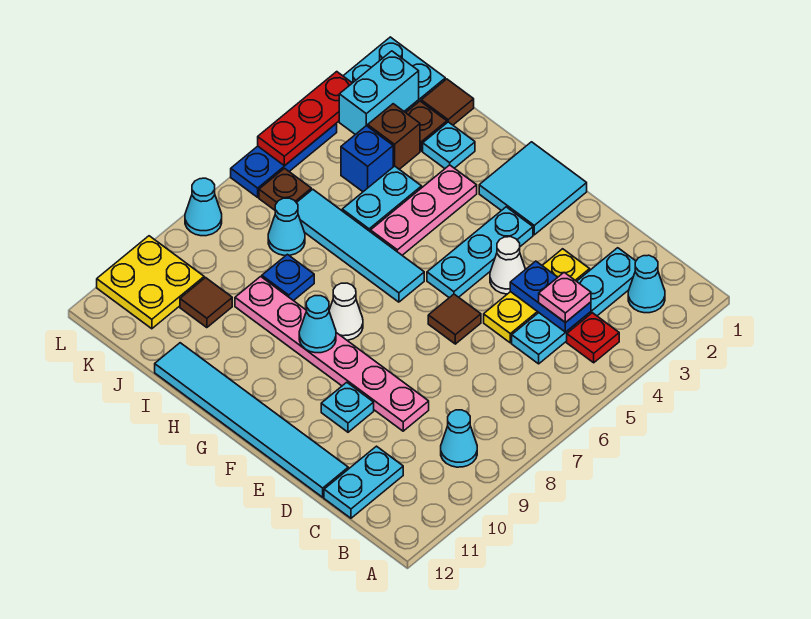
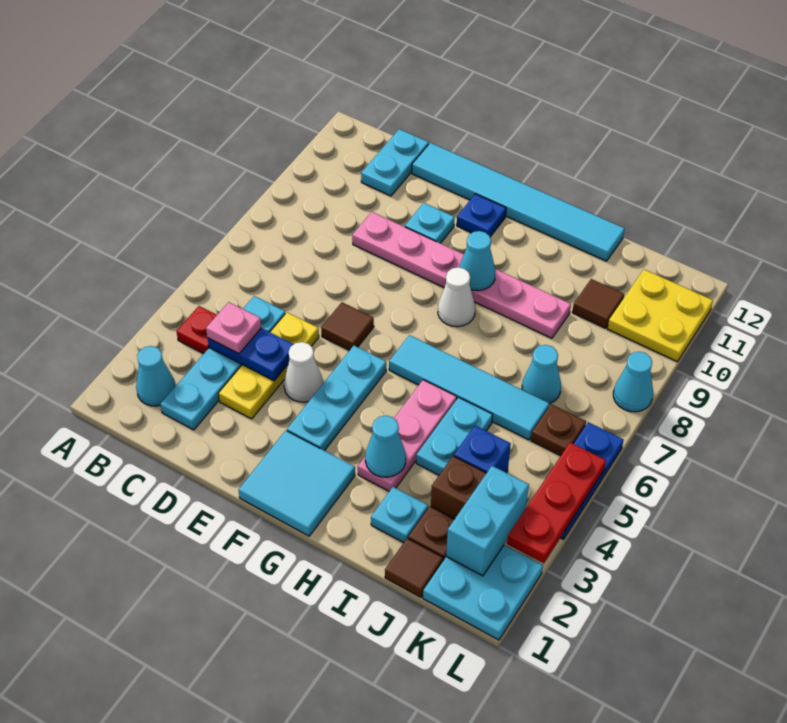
cyan cone B9 level 1 -> cyan cone H3 level 2
blue plate I8 level 1 -> blue plate F11 level 1

